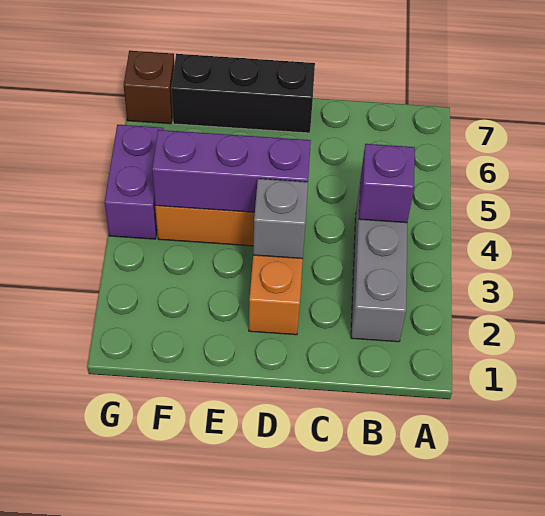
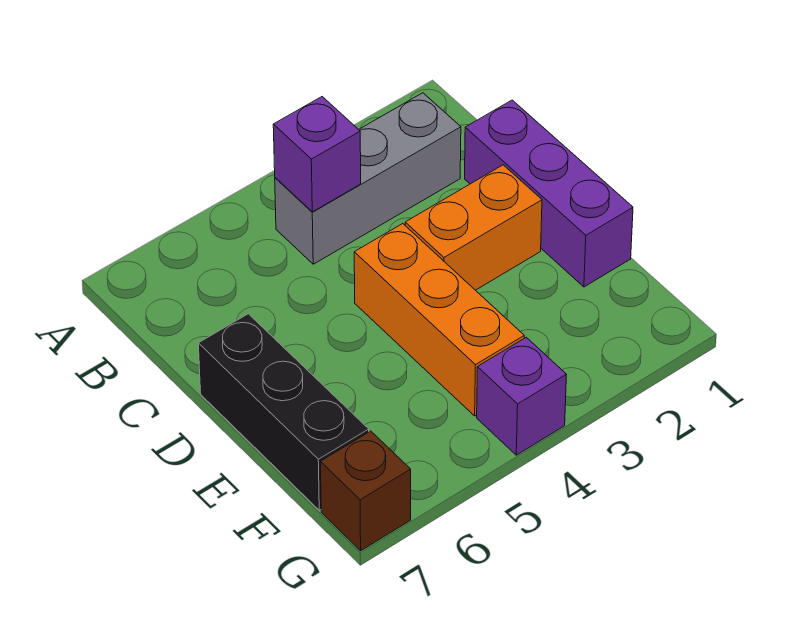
grey brick D3 level 2 -> none
purple brick D4:F4 level 2 -> purple brick C1:E1 level 1
purple brick G4:G5 level 1 -> purple brick G4 level 1

